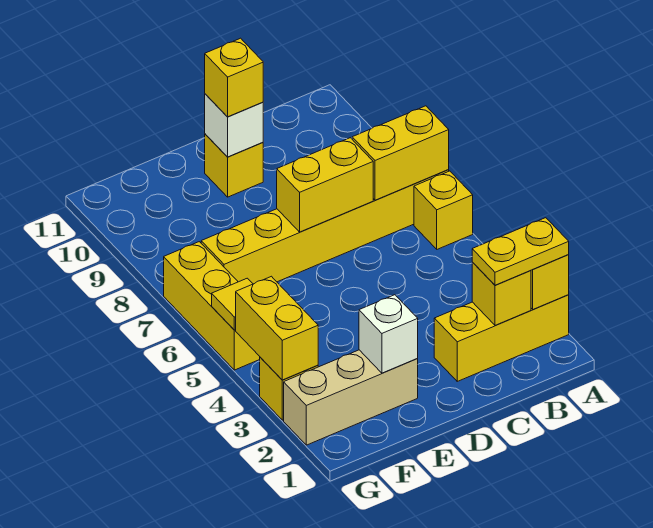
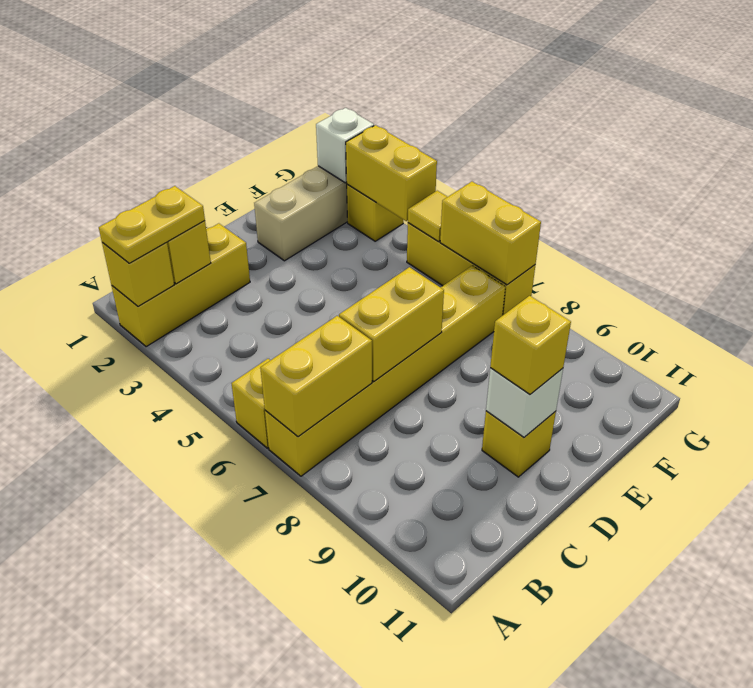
white brick E2 level 2 -> white brick G2 level 2
none -> yellow brick G6:G7 level 2

